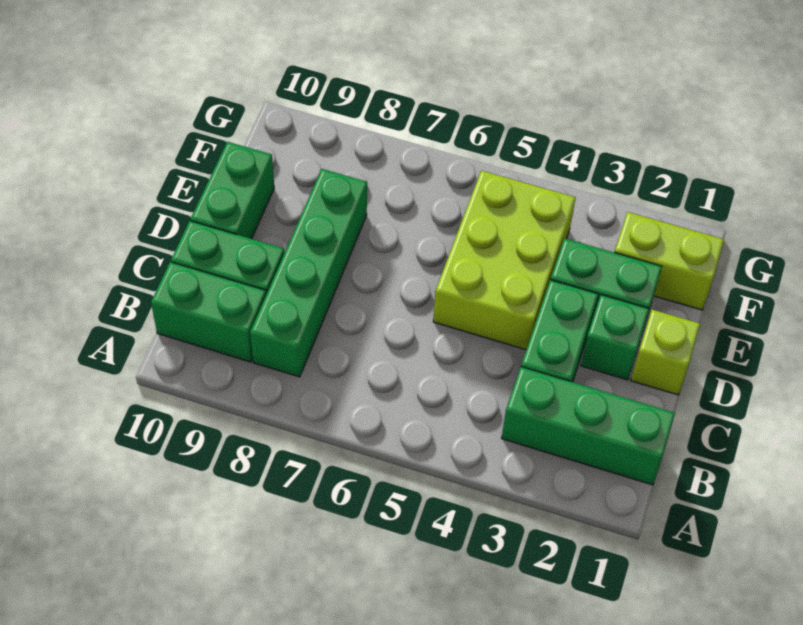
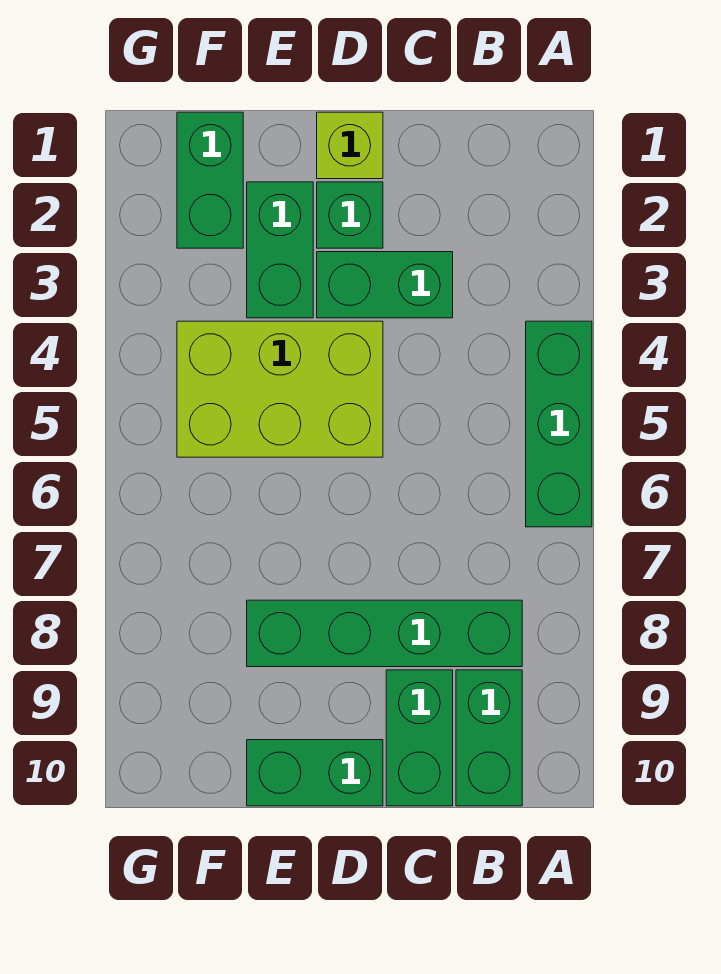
green brick B1:B3 level 1 -> green brick A4:A6 level 1
lime brick F1:F2 level 1 -> green brick F1:F2 level 1

